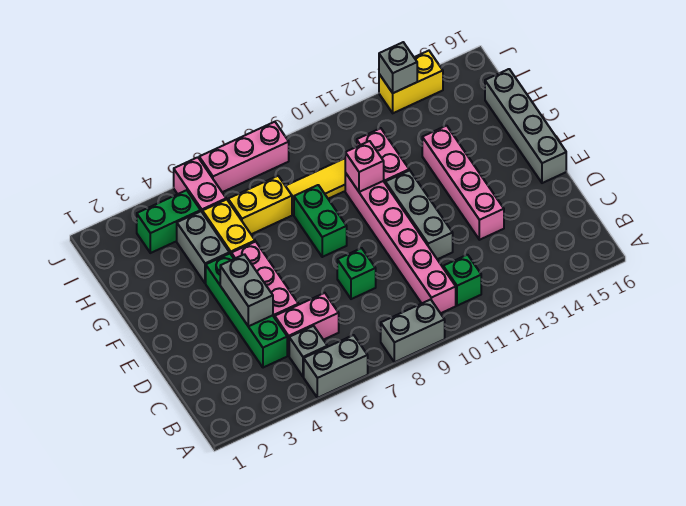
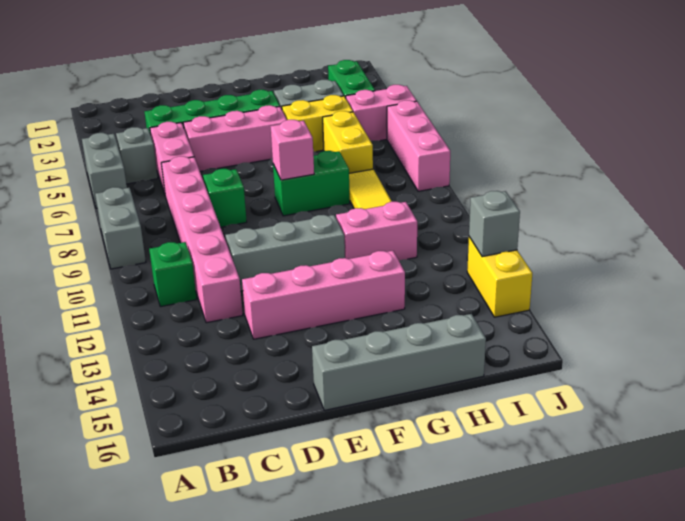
pink brick B10:G10 level 1 -> pink brick C7:C12 level 1
grey brick D4:E4 level 2 -> none
pink brick G10 level 2 -> pink brick F8 level 2

